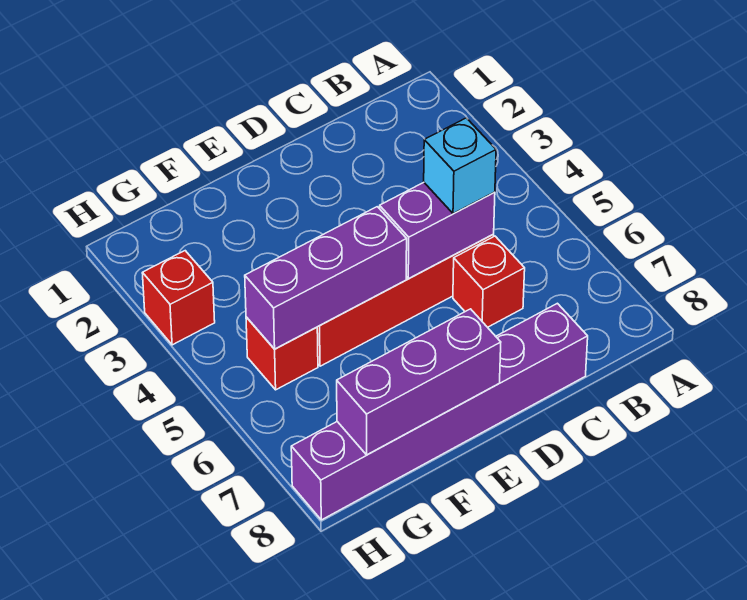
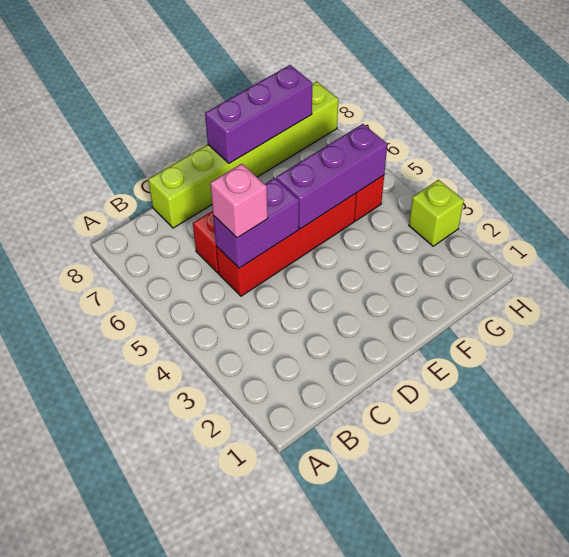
cyan brick C5 level 3 -> pink brick C5 level 3
purple brick C8:H8 level 1 -> lime brick C8:H8 level 1
red brick H3 level 1 -> lime brick H3 level 1

